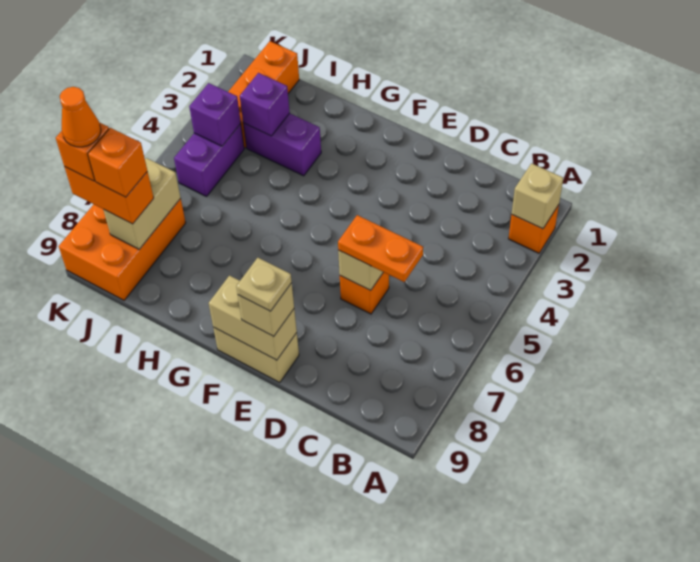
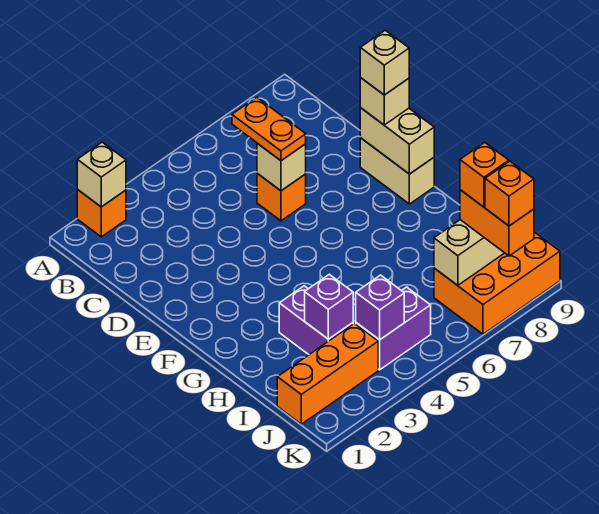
tan plate E9 level 4 -> tan brick E9 level 4
orange cone K8 level 5 -> none

